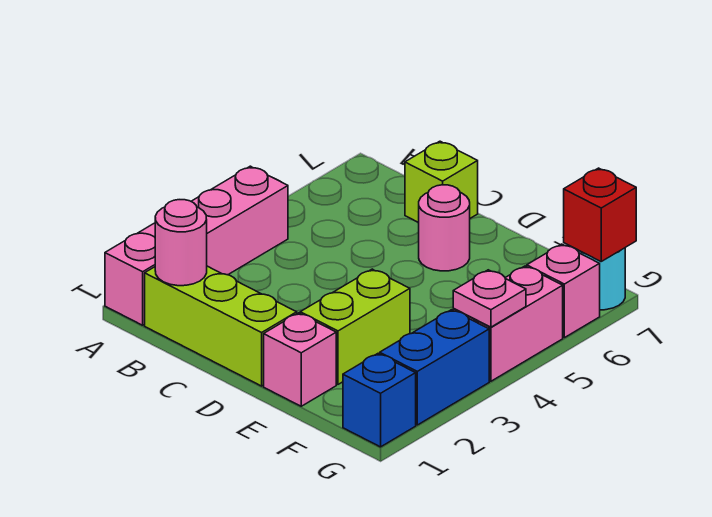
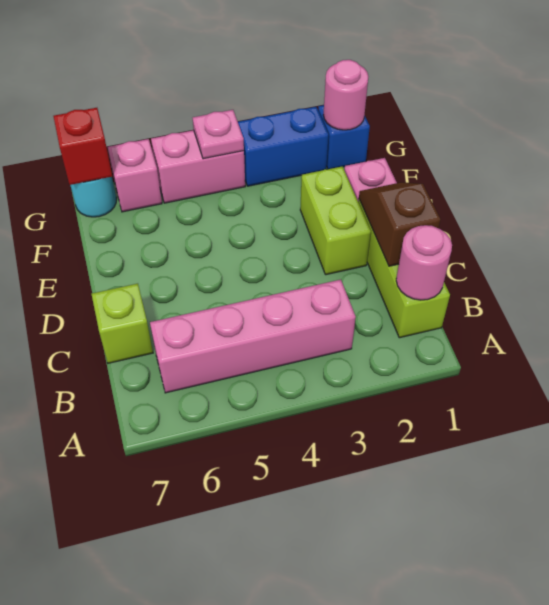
pink brick A1:A4 level 1 -> pink brick B3:B6 level 1
none -> brown slope C1:D1 level 2 top C
pink round brick D6 level 1 -> pink round brick G1 level 2
lime brick E2:E3 level 1 -> lime brick D2:E2 level 1

